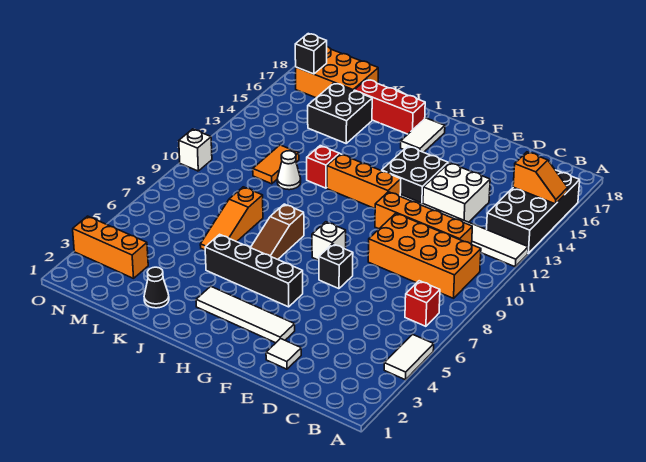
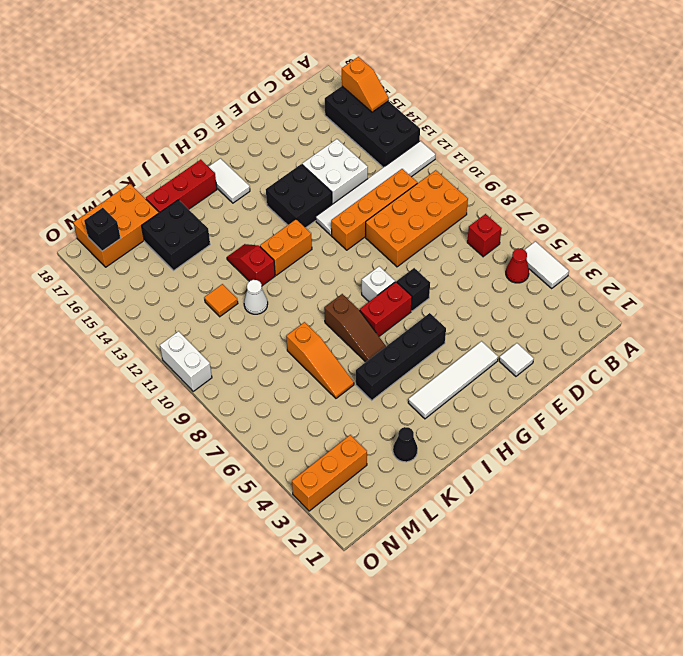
orange slope A15:B15 level 2 top B -> orange slope A15:A16 level 2 top 16
none -> red cone B5 level 1
none -> red brick G7:H7 level 1
orange brick G12:I12 level 1 -> orange brick H12:I12 level 1
orange tile L11:L12 level 1 -> orange tile L12 level 1
white brick O10 level 1 -> white brick O10:O11 level 1

